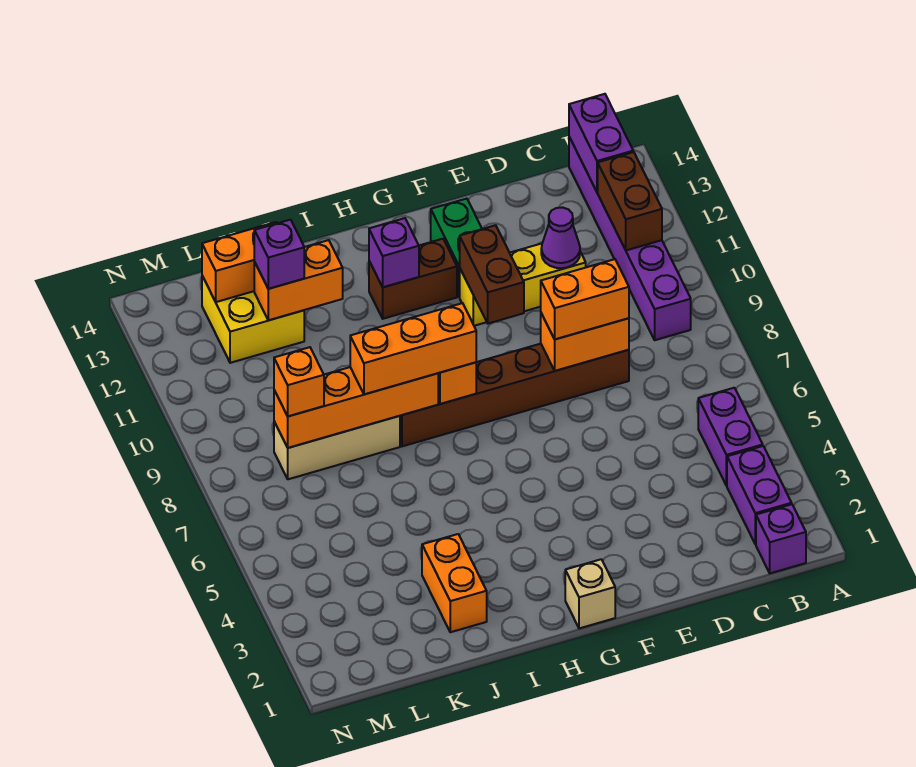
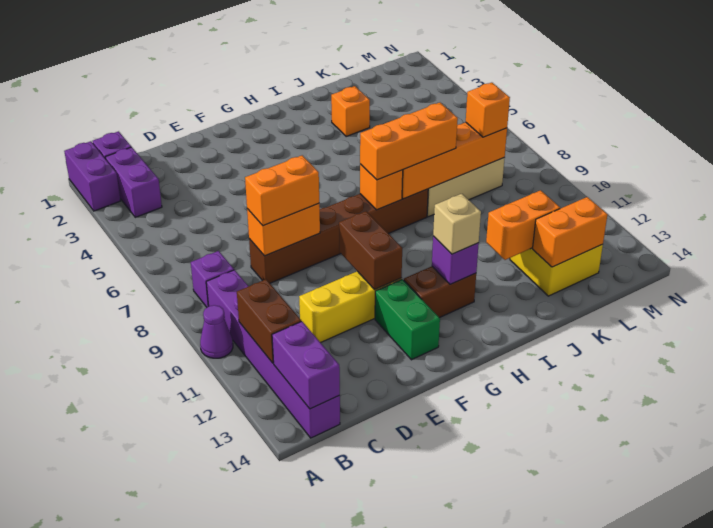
purple brick B4:B5 level 1 -> purple brick A1:A2 level 1
purple cone D11 level 2 -> purple cone A10 level 1
tan brick G1 level 1 -> tan brick H12 level 3
orange brick J2:J3 level 1 -> orange brick J3 level 1
purple brick K12 level 3 -> purple brick B8 level 1

